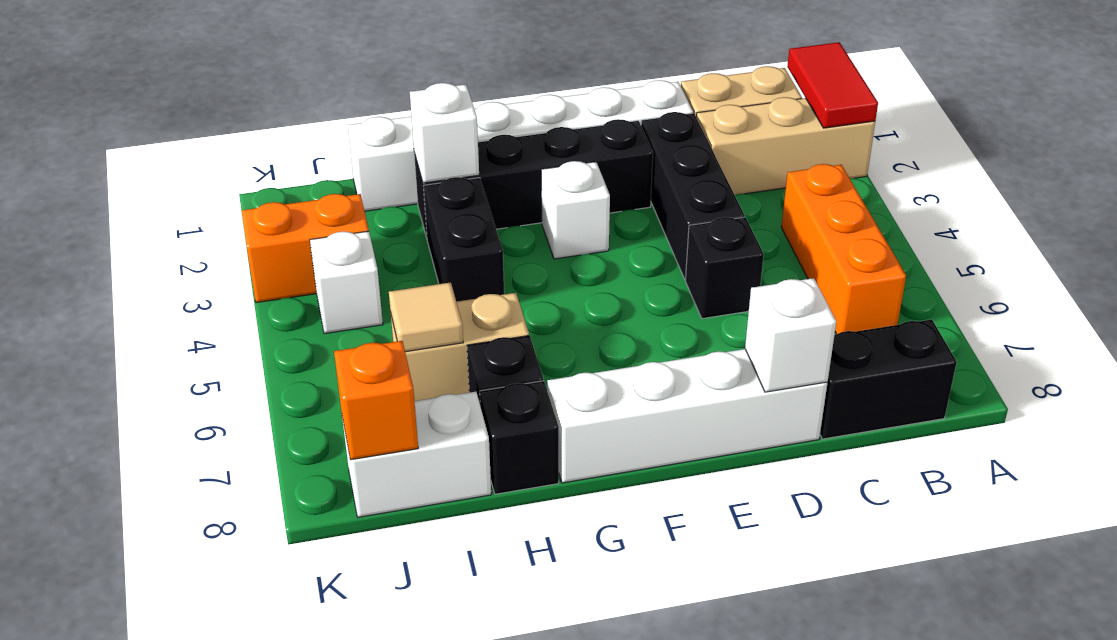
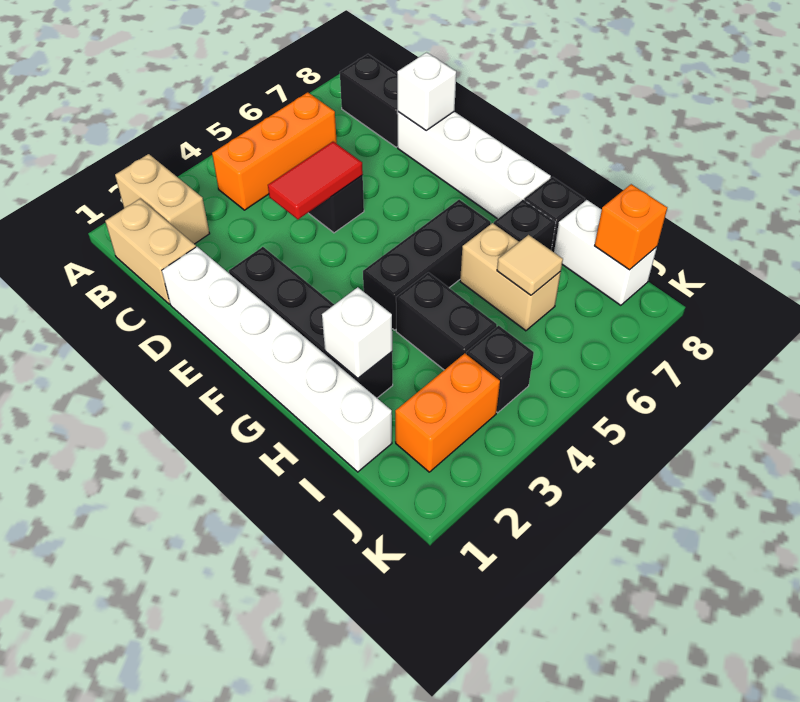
red tile A1:A2 level 2 -> red tile D4:D5 level 2
tan brick A2:C2 level 1 -> tan brick A2:B2 level 1
black brick D2:D4 level 1 -> black brick G4:G6 level 1
white brick F3 level 1 -> none
black brick H3:H4 level 1 -> black brick H4:I4 level 1
orange brick J3:K3 level 1 -> orange brick J2:J3 level 1
white brick J4 level 1 -> black brick J4 level 1

